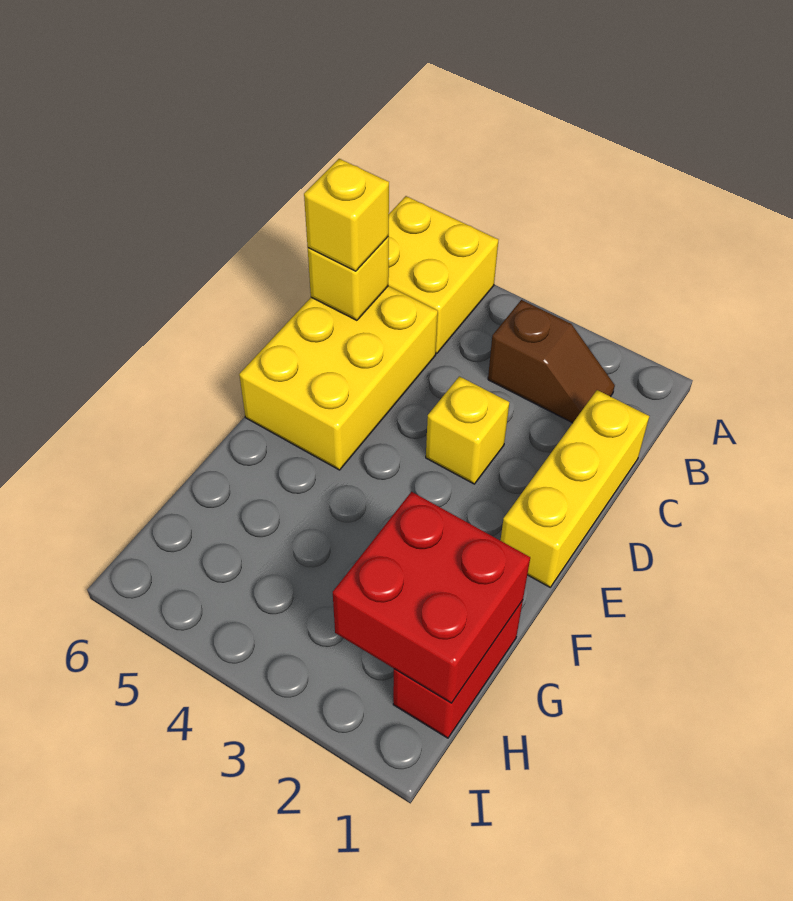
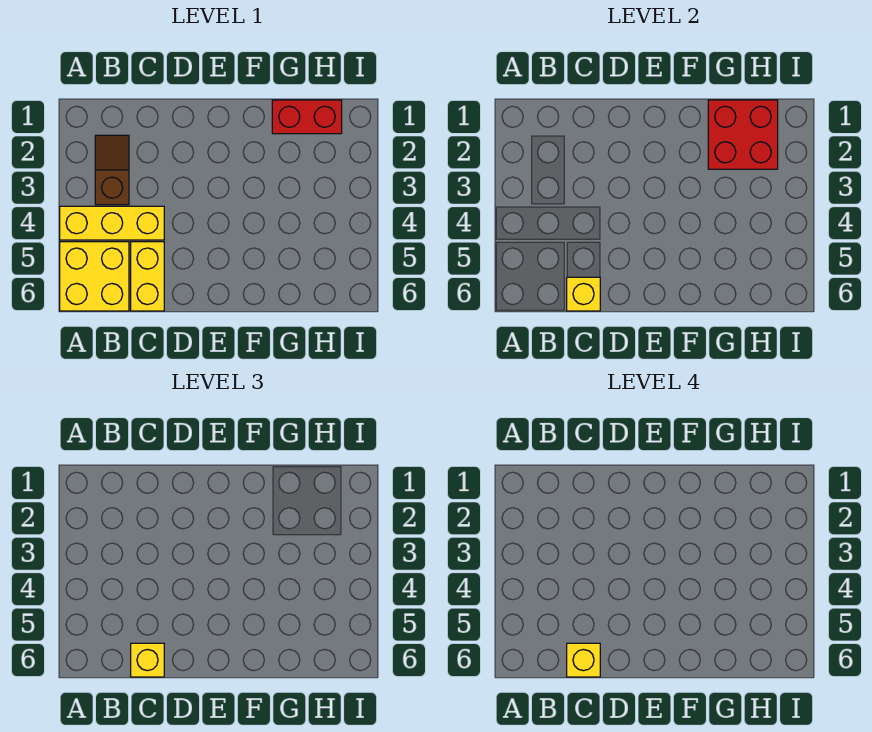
yellow brick C1:E1 level 1 -> yellow brick A4:C4 level 1
yellow brick C5:E6 level 1 -> yellow brick C5:C6 level 1
yellow brick D3 level 1 -> yellow brick C6 level 4

